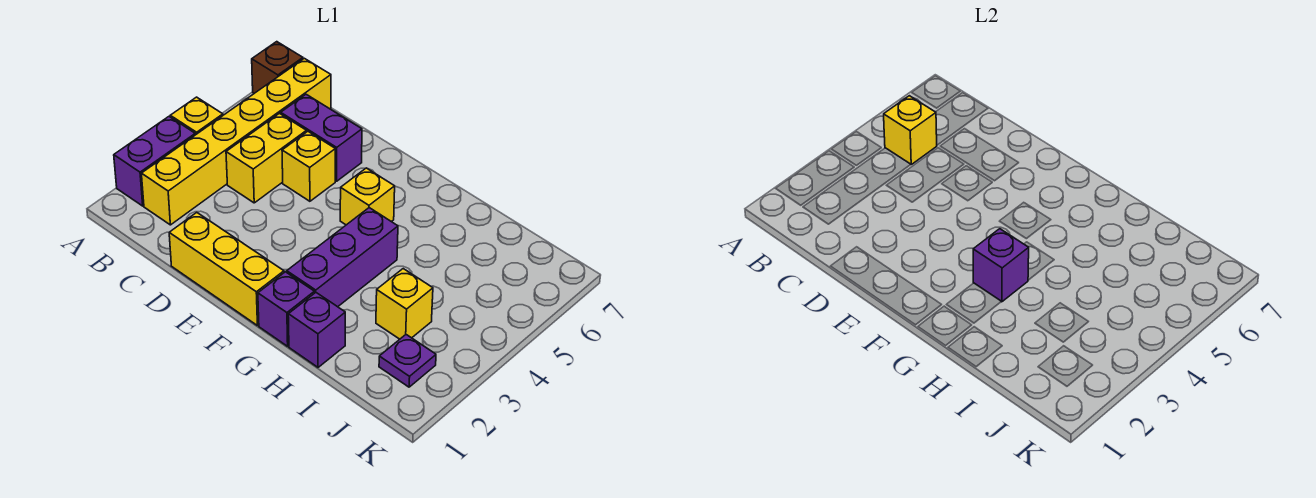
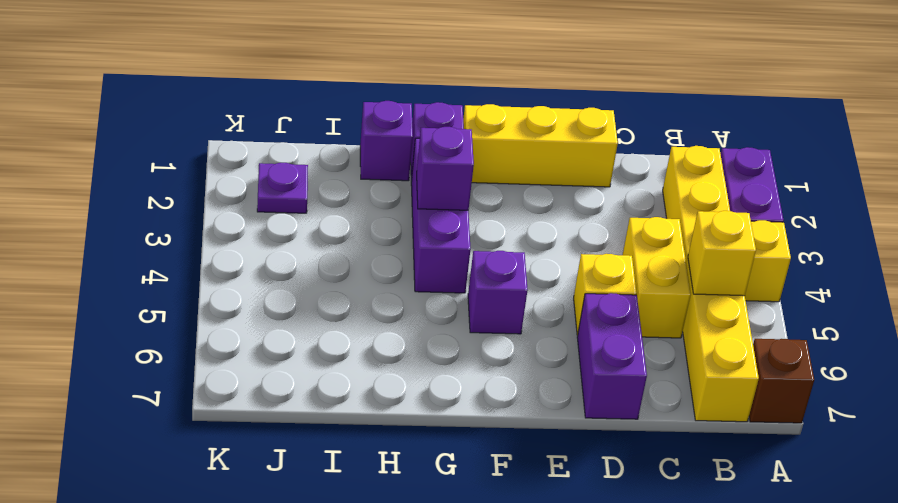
purple brick C6:D6 level 1 -> purple brick D6:D7 level 1
yellow brick F5 level 1 -> purple brick F5 level 1
yellow brick I3 level 1 -> none

